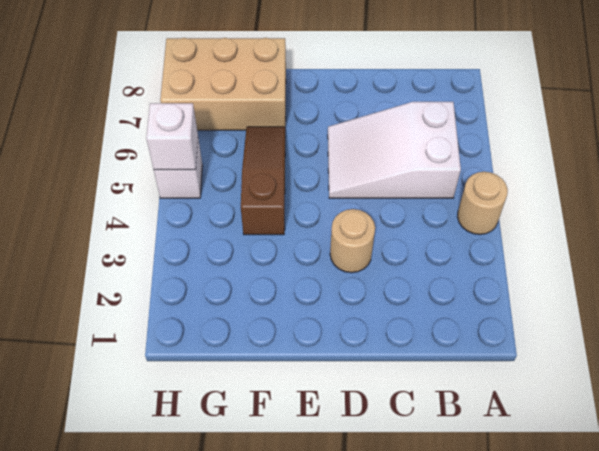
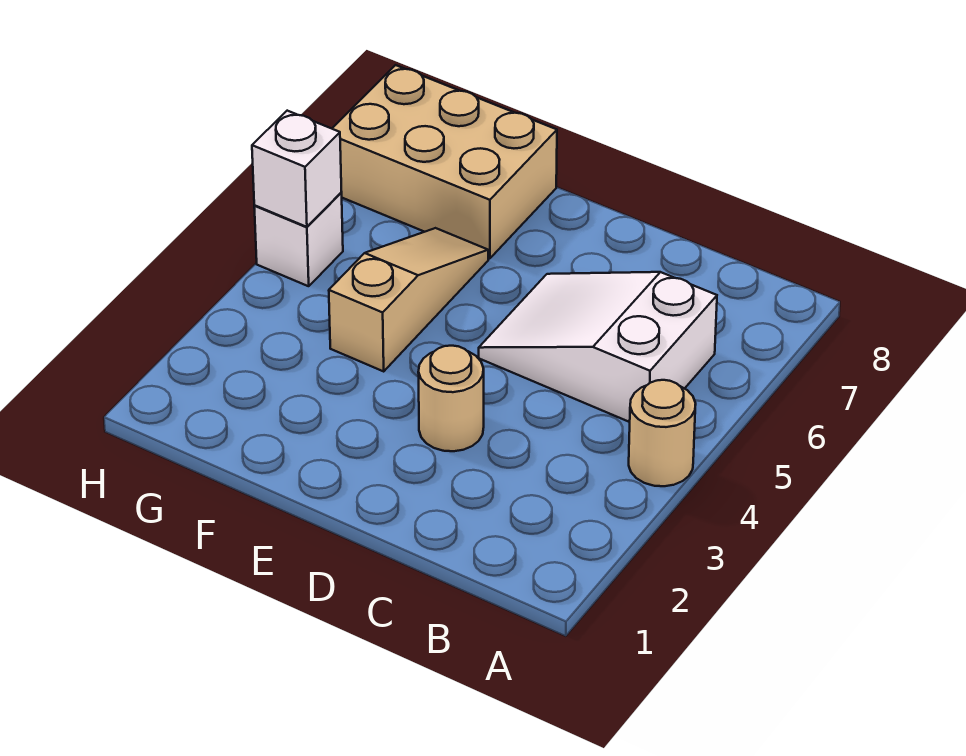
brown slope F4:F6 level 1 top 4 -> tan slope F4:F6 level 1 top 4

